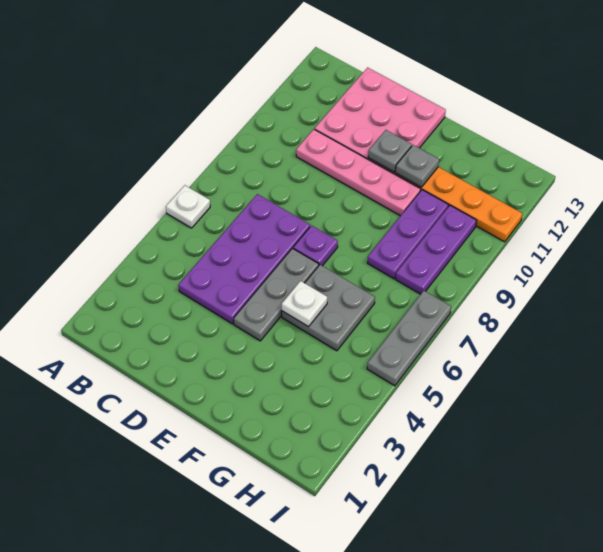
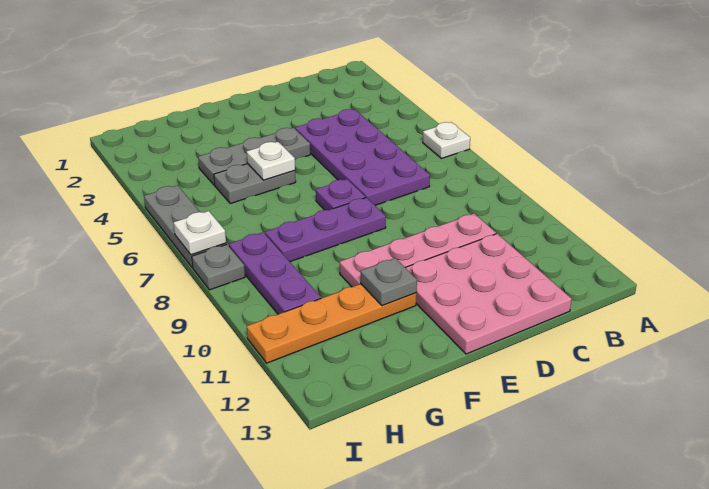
grey plate E4:E6 level 1 -> grey plate E4:G4 level 1
grey plate E11 level 2 -> grey plate I8 level 1
grey plate F5:G6 level 1 -> grey plate F5:G5 level 1
purple plate G8:G10 level 1 -> purple plate E8:G8 level 1
none -> white plate I7 level 2

